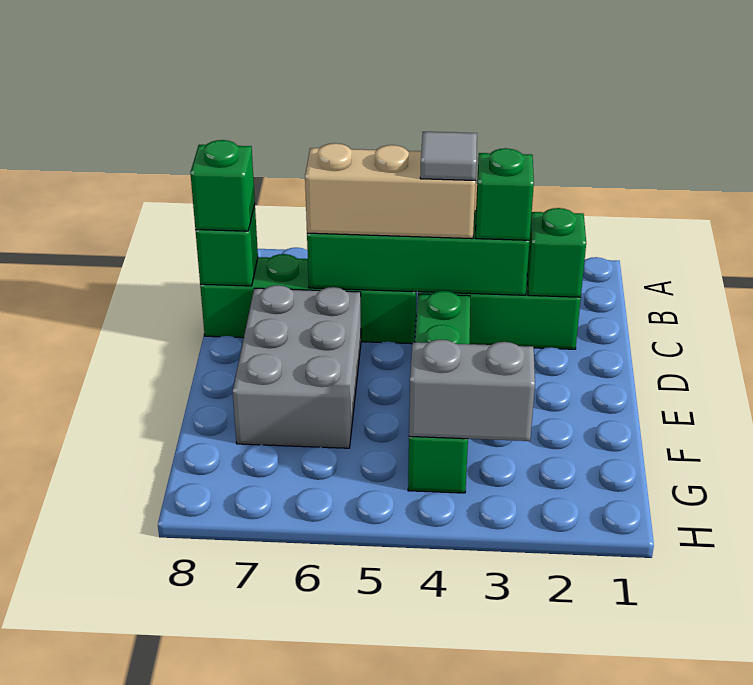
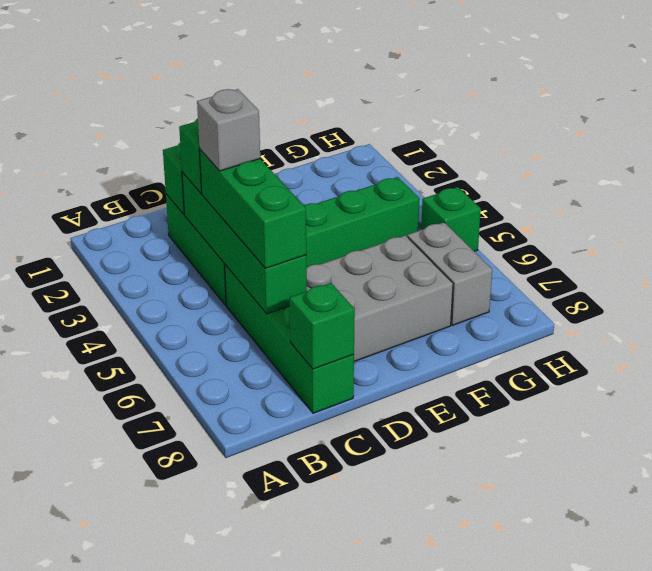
tan brick C4:C6 level 3 -> green brick C4:C6 level 3
grey tile C4 level 4 -> grey brick C4 level 4
green brick C8 level 3 -> green brick H5 level 1
grey brick G3:G4 level 2 -> grey brick G6:G7 level 1

